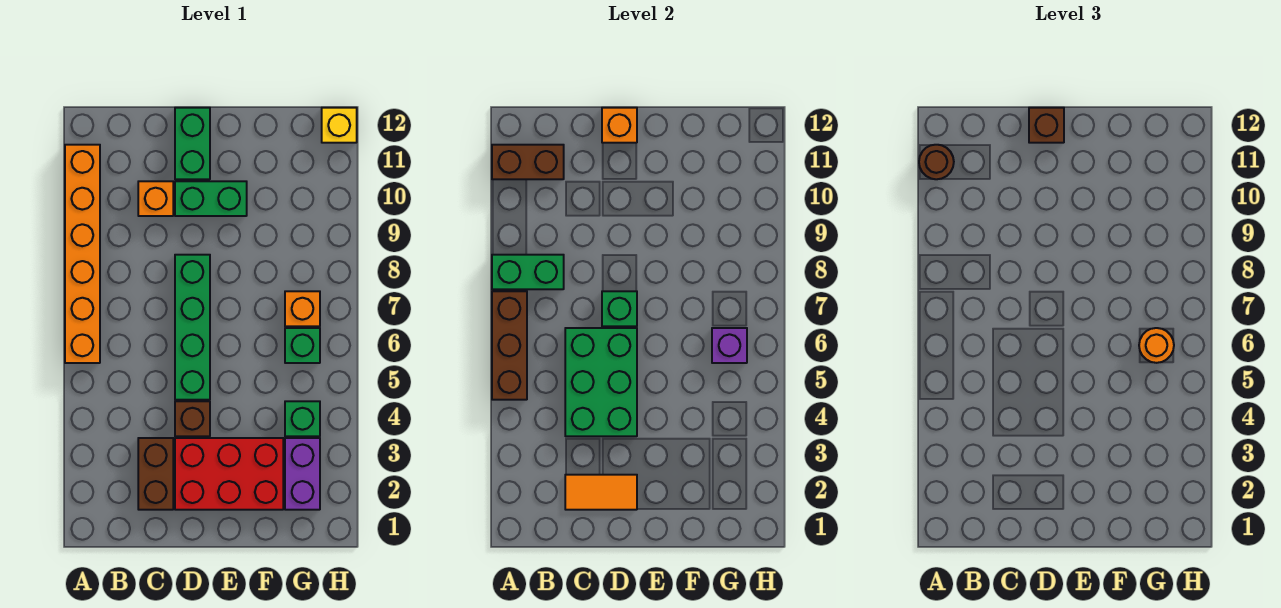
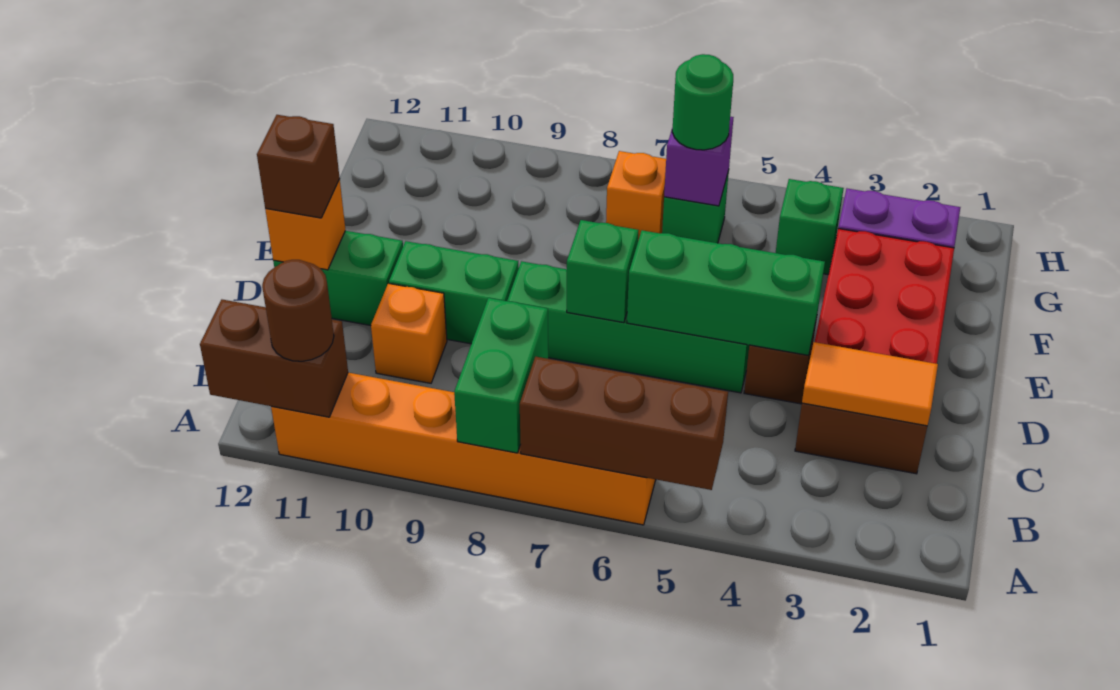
brown brick A11:B11 level 2 -> brown brick A11:A12 level 2
orange tile C2:D2 level 2 -> orange tile C2:C3 level 2
green brick C4:D6 level 2 -> green brick D4:D6 level 2
green brick D10:E10 level 1 -> green brick D9:D10 level 1
orange round brick G6 level 3 -> green round brick G6 level 3
yellow brick H12 level 1 -> none

